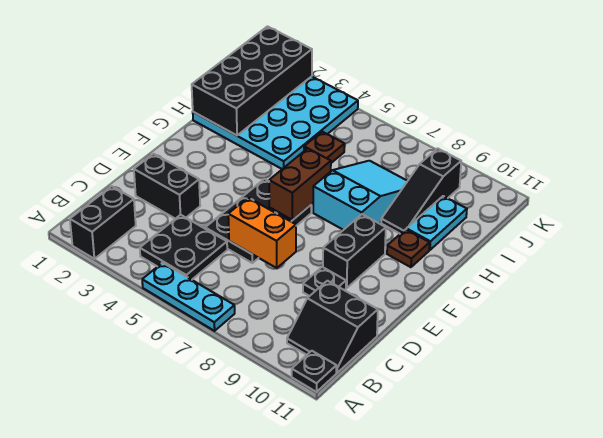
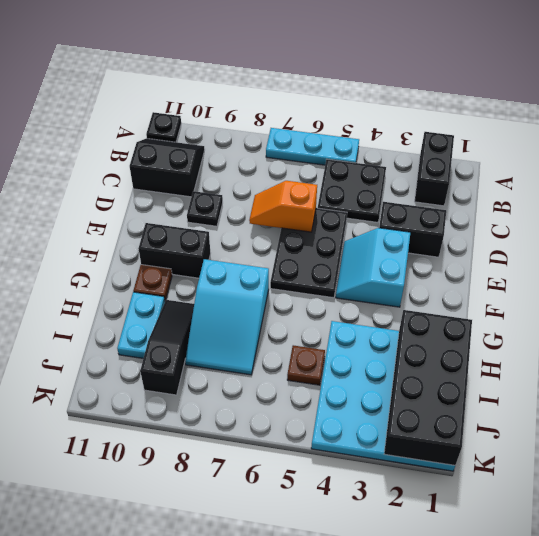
orange brick D6:D7 level 2 -> orange slope D6:D7 level 2 top 6
none -> cyan slope E3:F4 level 1 top 3
black brick E9:F9 level 1 -> black brick F9:F10 level 1
brown brick F6:G6 level 2 -> none

